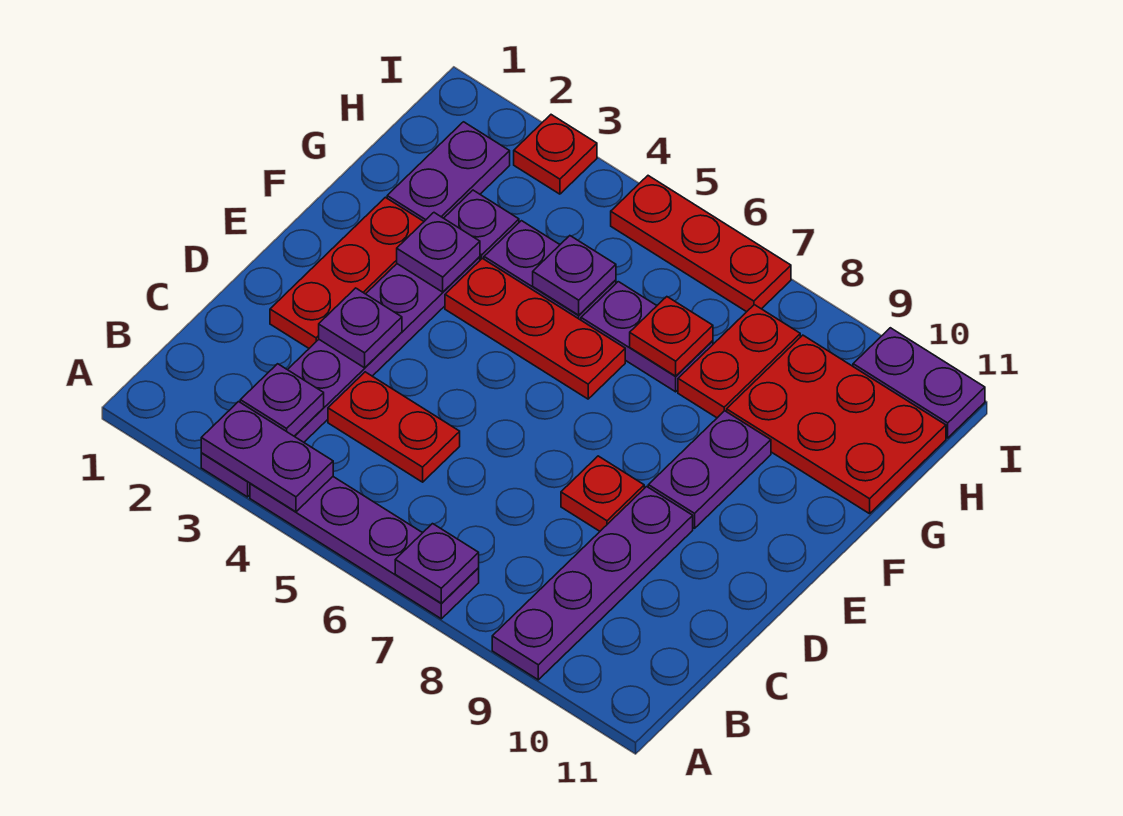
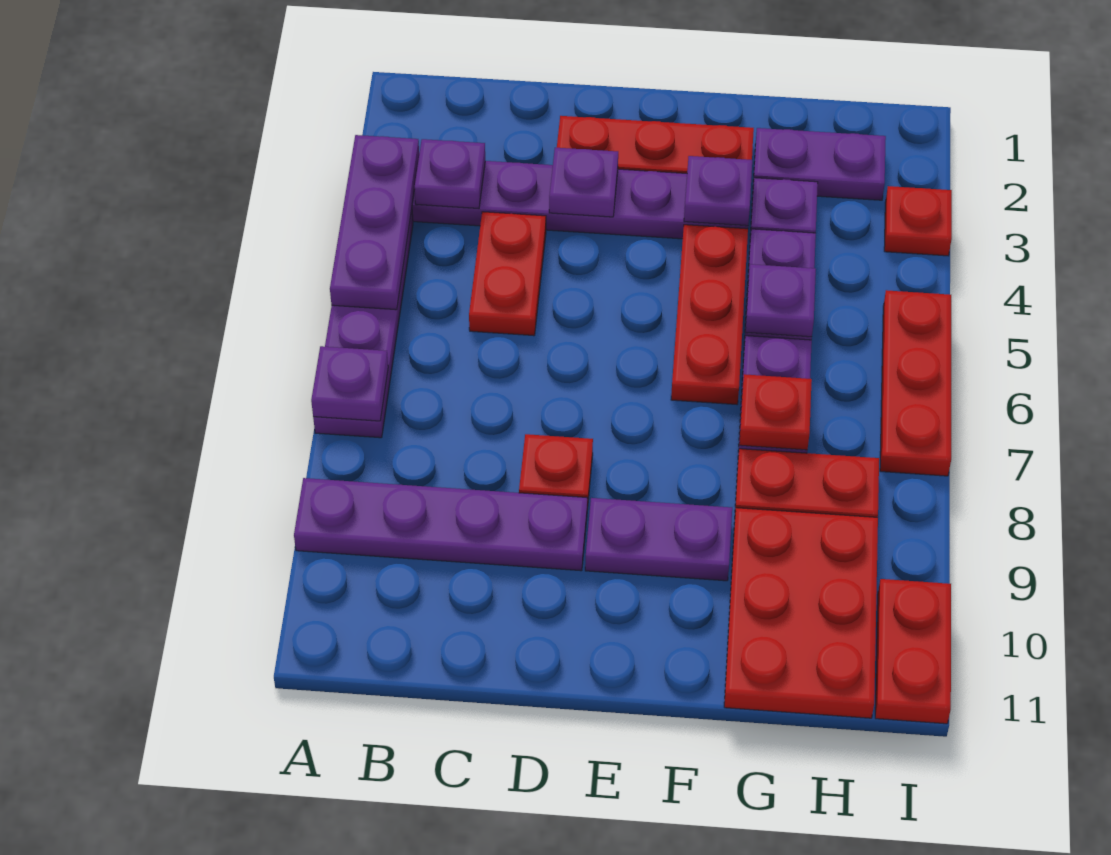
purple plate A3:A4 level 2 -> purple plate A3:A5 level 2
purple plate I10:I11 level 1 -> red plate I10:I11 level 1

